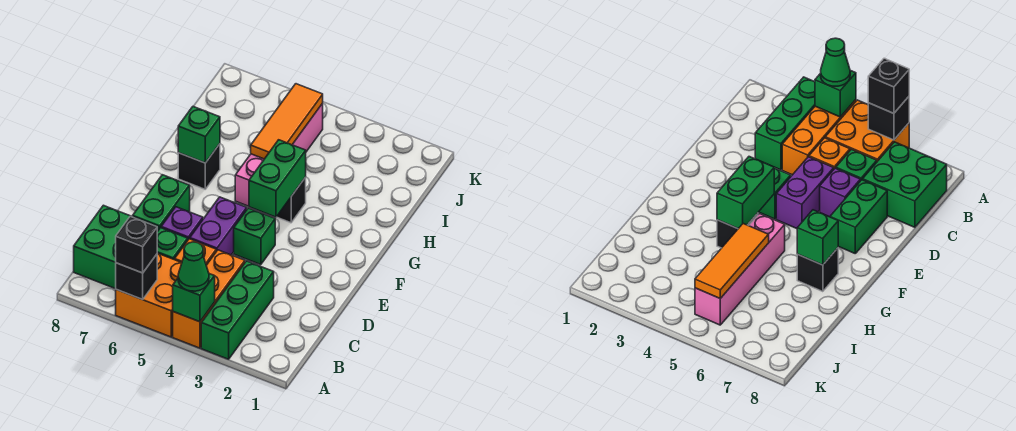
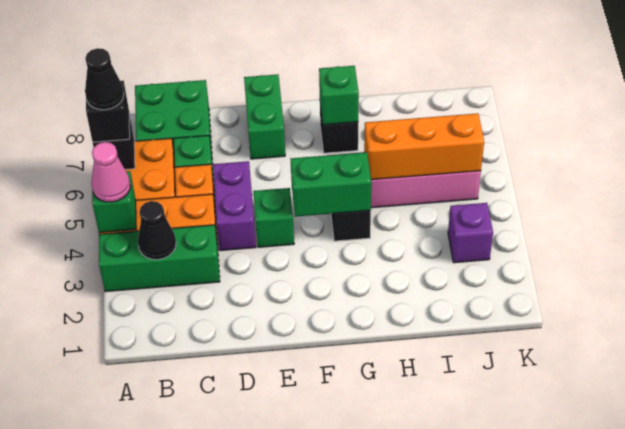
green cone A4 level 3 -> pink cone A4 level 3
none -> black cone A6 level 4
none -> black cone B3 level 2
purple brick D5:E5 level 1 -> purple brick D4:D5 level 1
purple brick D6 level 1 -> purple brick J3 level 1
green brick D7:E7 level 1 -> green brick E7:E8 level 1
orange tile H5:J5 level 2 -> orange brick H5:J5 level 2

